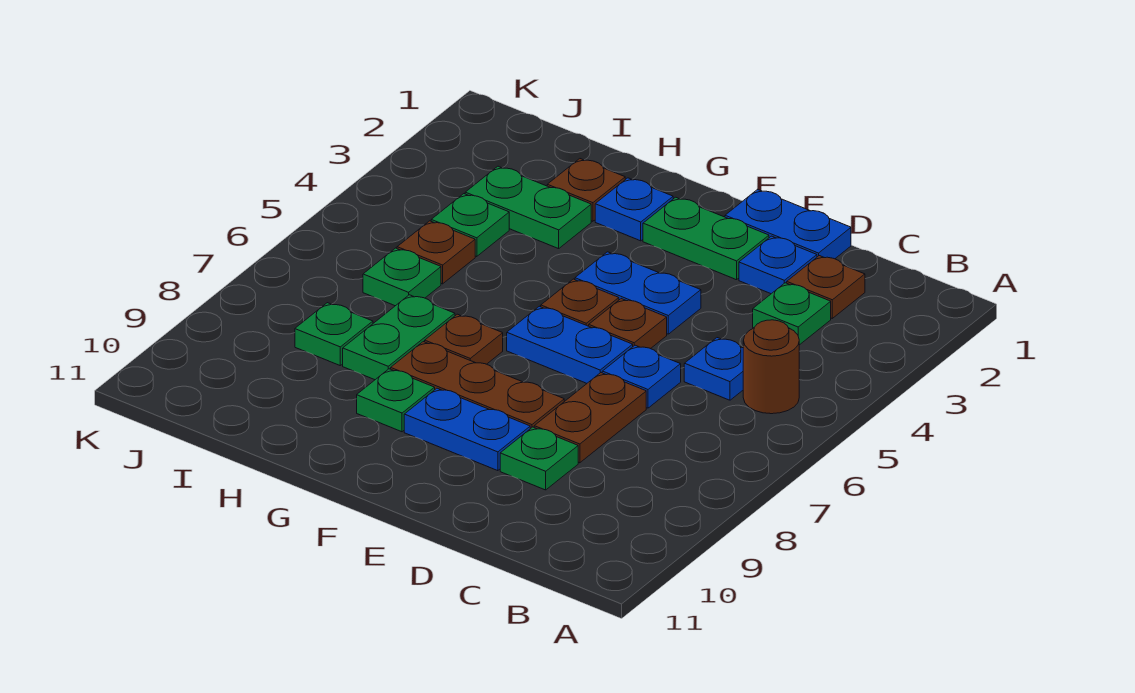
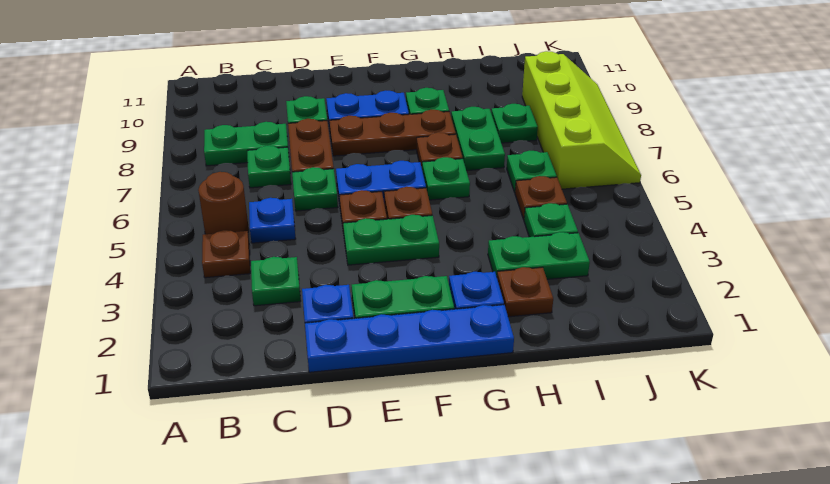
none -> green plate B8:C8 level 1
brown plate C2 level 1 -> brown plate B4 level 1
none -> green plate C7 level 1
blue plate D1:E1 level 1 -> blue plate D1:G1 level 1
blue plate D6 level 1 -> green plate D6 level 1
blue plate E4:F4 level 1 -> green plate E4:F4 level 1
none -> green plate G6 level 1
none -> lime slope J6:K9 level 1 top J

